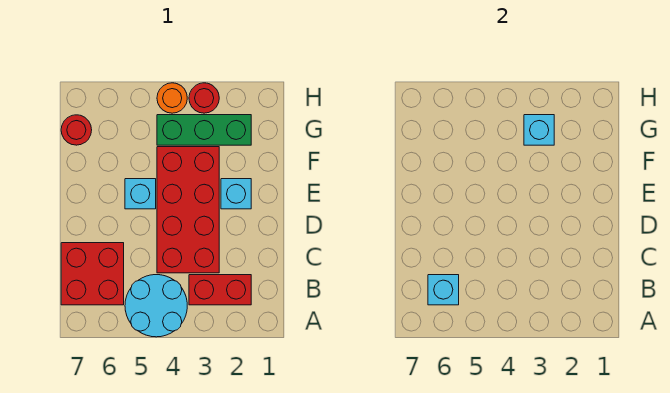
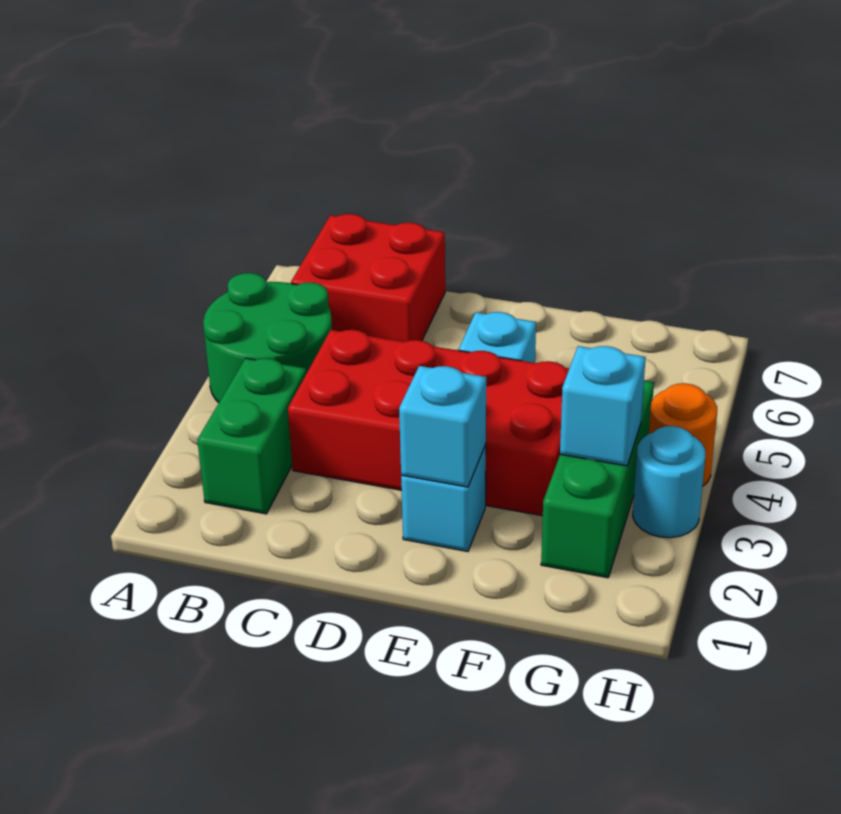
cyan round brick A4:B5 level 1 -> green round brick A4:B5 level 1
red brick B2:B3 level 1 -> green brick B2:B3 level 1
cyan brick B6 level 2 -> cyan brick E2 level 2
red round brick G7 level 1 -> none
red round brick H3 level 1 -> cyan round brick H3 level 1

